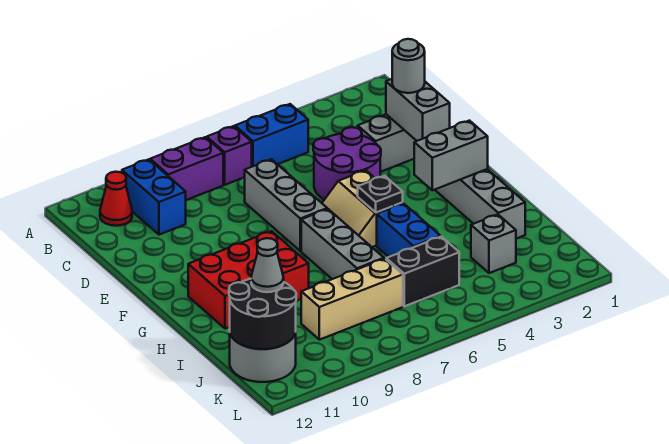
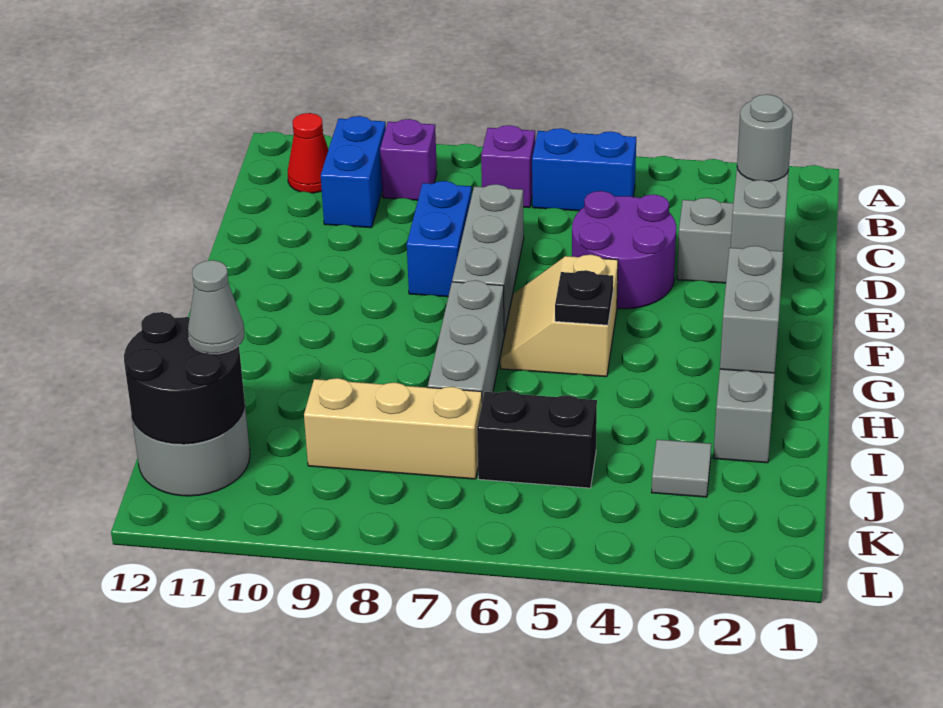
purple brick B8:B9 level 1 -> purple brick B9 level 1
grey brick G2:G3 level 2 -> grey brick G2:H2 level 2
red brick G9:H11 level 1 -> none
blue brick H5:I5 level 1 -> blue brick D8:E8 level 1
grey brick J3 level 1 -> grey tile J3 level 1

